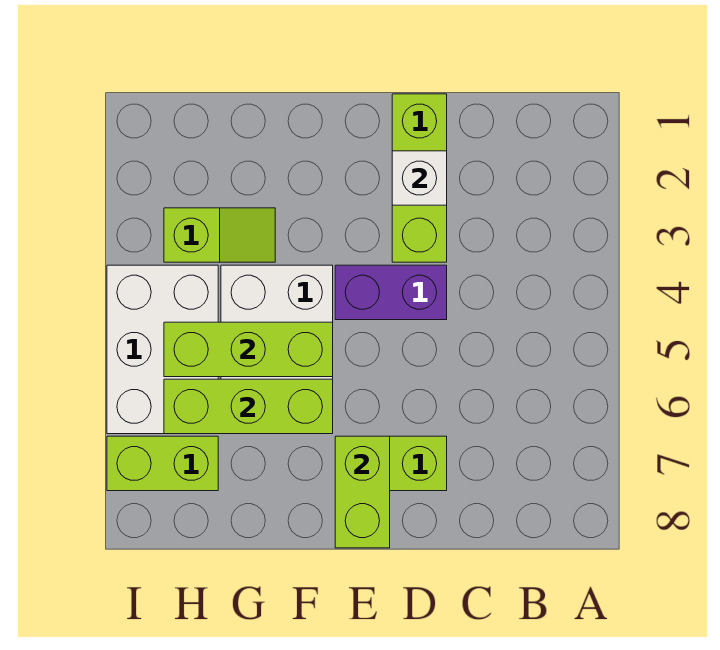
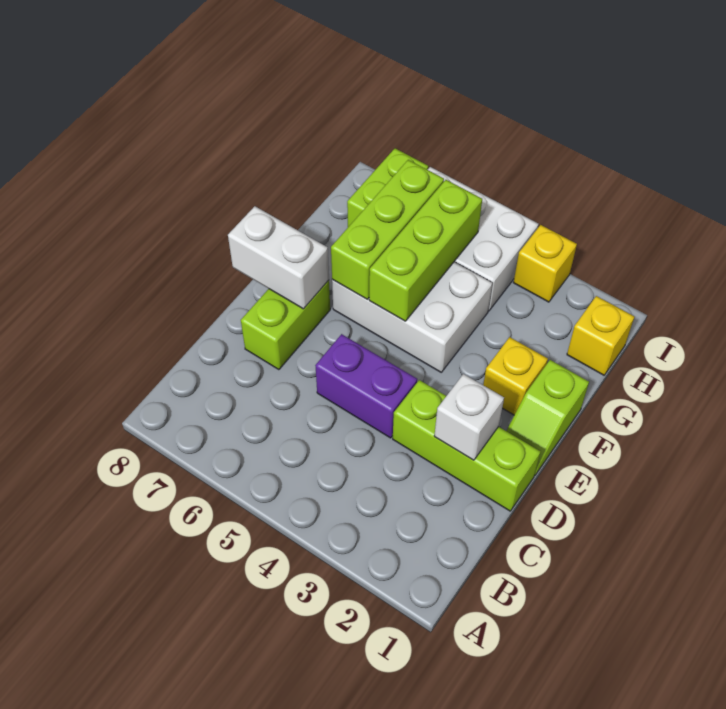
purple brick D4:E4 level 1 -> purple brick D4:D5 level 1
lime brick E7:E8 level 2 -> white brick E7:E8 level 2
none -> yellow brick F2 level 1
lime slope G3:H3 level 1 top H -> lime slope E1:F1 level 1 top F
none -> yellow brick H1 level 1
none -> yellow brick I3 level 1

